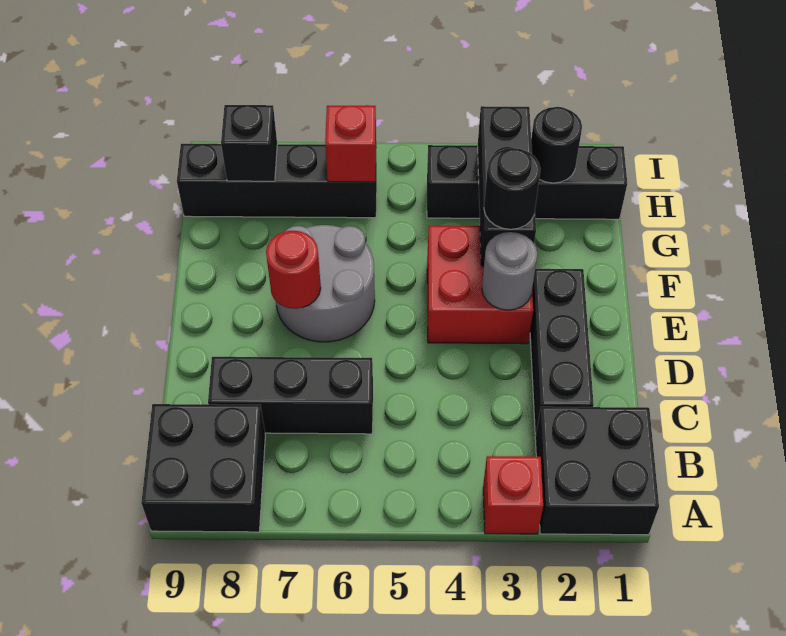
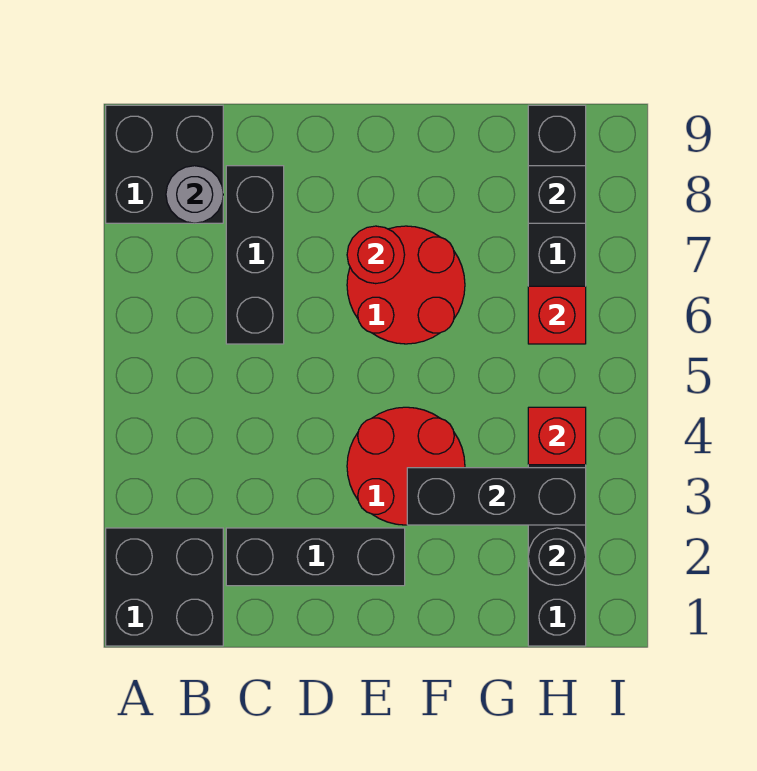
red brick A3 level 1 -> red brick H4 level 2
red brick E3:F4 level 1 -> red round brick E3:F4 level 1
grey round brick E3 level 2 -> grey round brick B8 level 2
grey round brick E6:F7 level 1 -> red round brick E6:F7 level 1
black round brick F3 level 3 -> none

